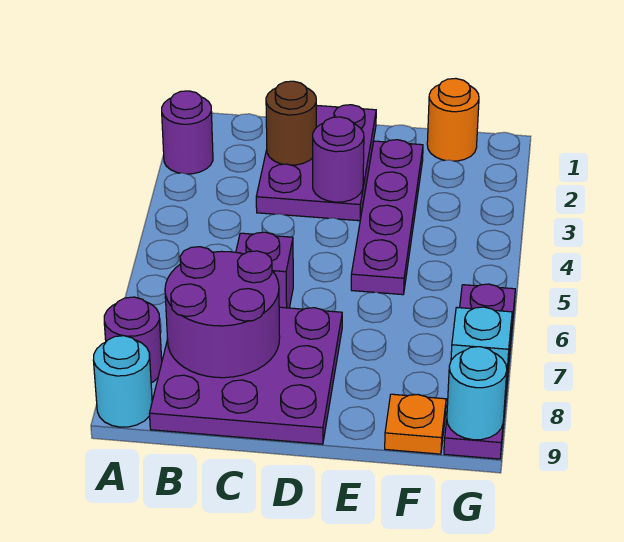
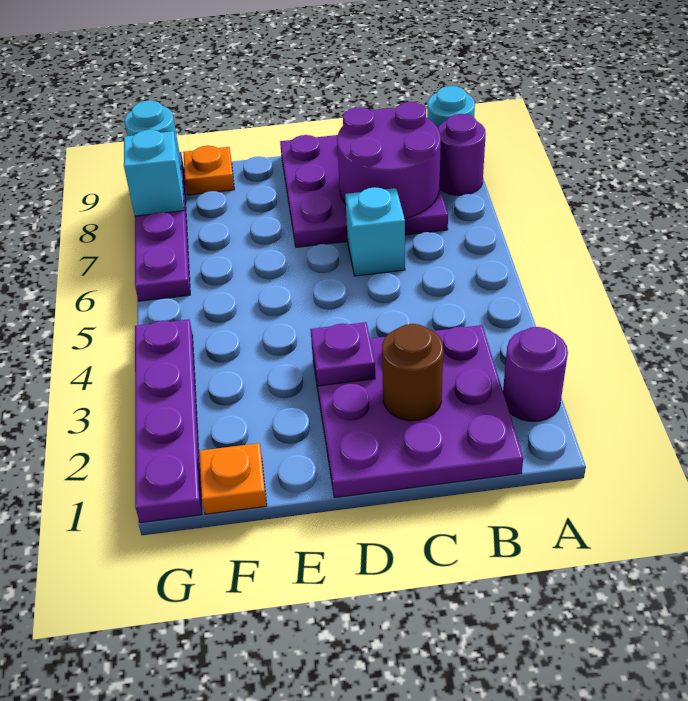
purple plate C1:D3 level 1 -> purple plate B1:D3 level 1
purple brick C6 level 1 -> cyan brick C6 level 1
purple round brick D3 level 2 -> purple plate D3 level 2
purple plate E2:E5 level 1 -> purple plate G1:G4 level 1
orange round brick F1 level 1 -> orange plate F1 level 1

